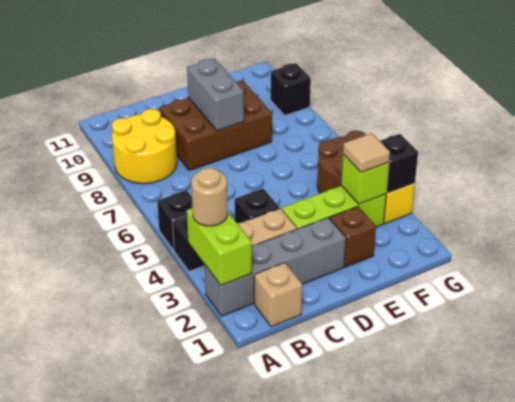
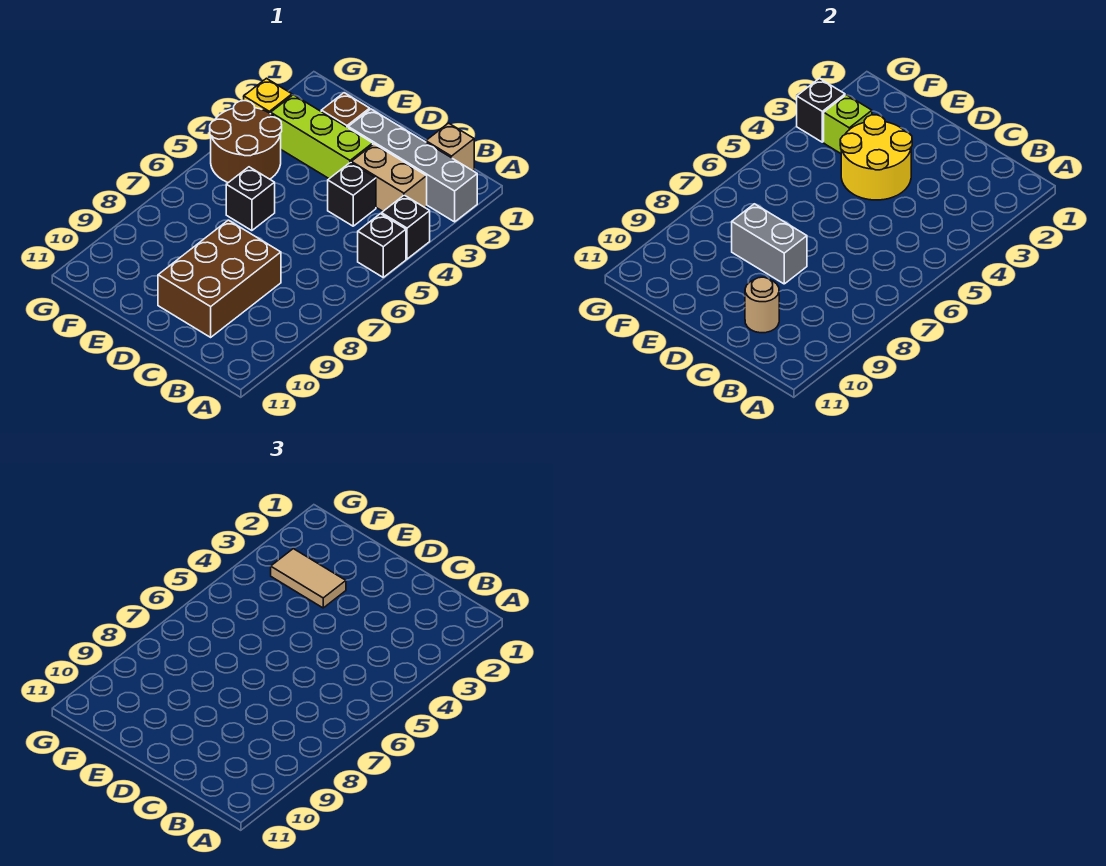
lime brick A2:A3 level 2 -> none
tan round brick A3 level 3 -> tan round brick C10 level 2
yellow round brick A8:B9 level 1 -> yellow round brick D3:E4 level 2
brown brick C8:E9 level 1 -> brown brick C8:D10 level 1
grey brick D8:D9 level 2 -> grey brick D8:E8 level 2
tan tile F3 level 3 -> tan tile E3:F3 level 3
black brick G9 level 1 -> black brick E6 level 1

